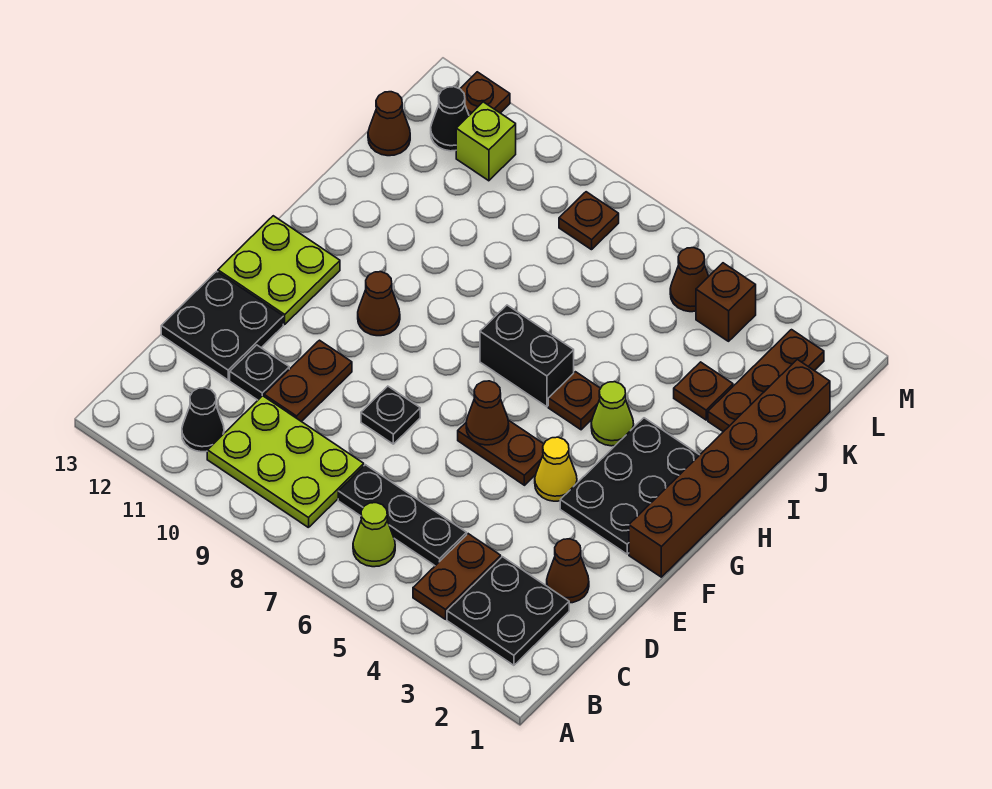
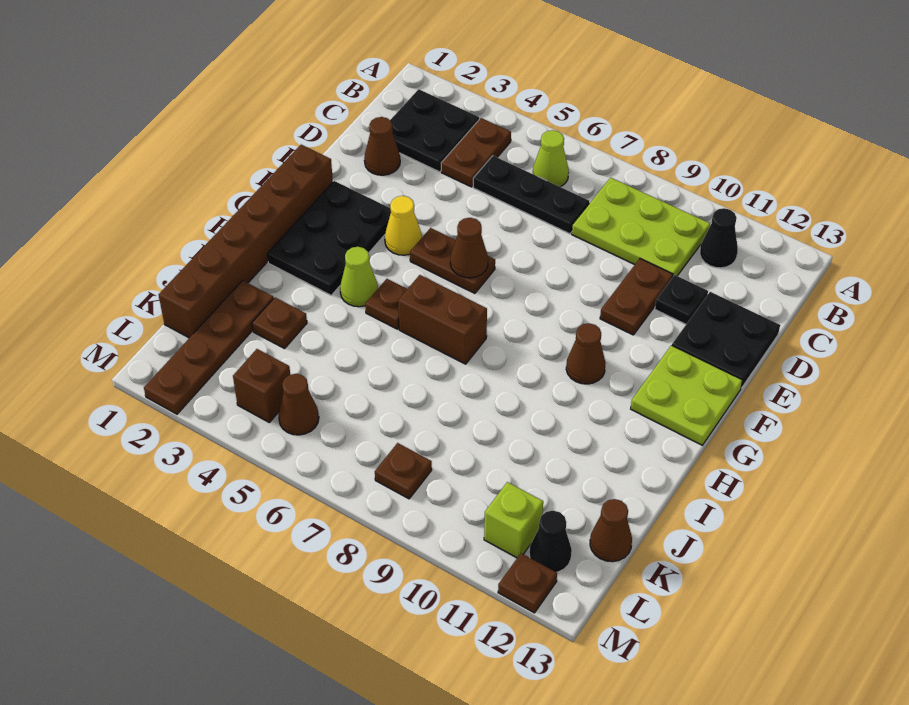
black plate E8 level 1 -> none
black brick H6:H7 level 1 -> brown brick H6:H7 level 1
brown plate J2:L2 level 1 -> brown plate J2:M2 level 1

